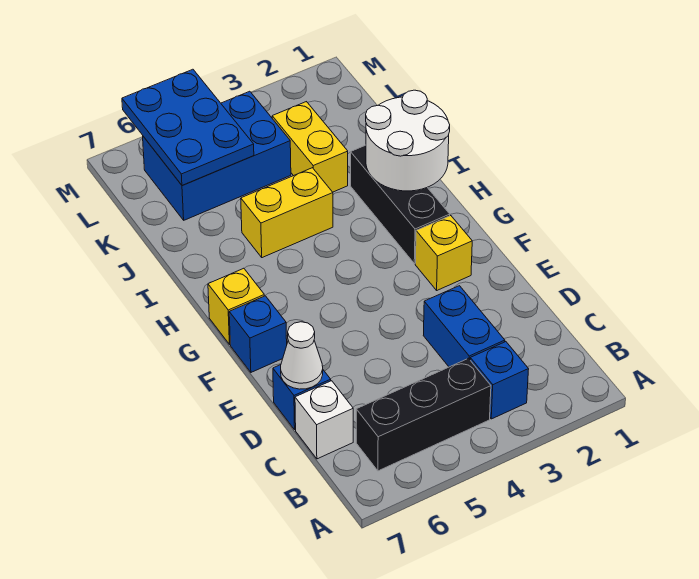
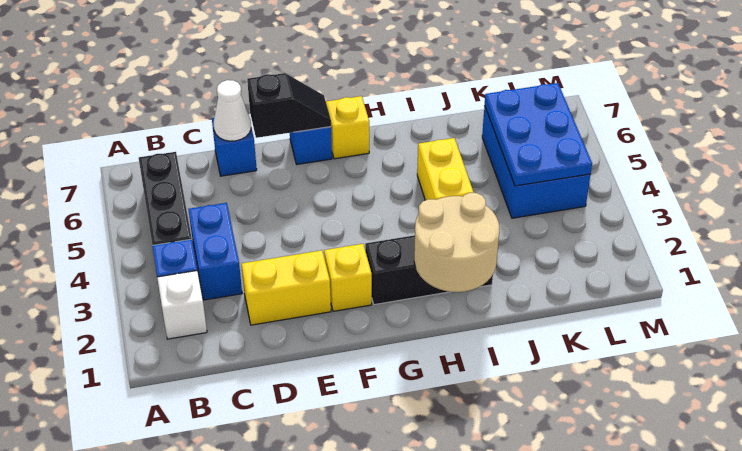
blue brick C3:D3 level 1 -> blue brick C3:C4 level 1
white brick C7 level 1 -> white brick B2 level 1
none -> black slope E7:F7 level 2 top E
white round brick H1:I2 level 2 -> tan round brick H1:I2 level 2
yellow brick J3:K3 level 1 -> yellow brick D2:E2 level 1
blue plate K5:M6 level 2 -> blue plate K4:L6 level 2

